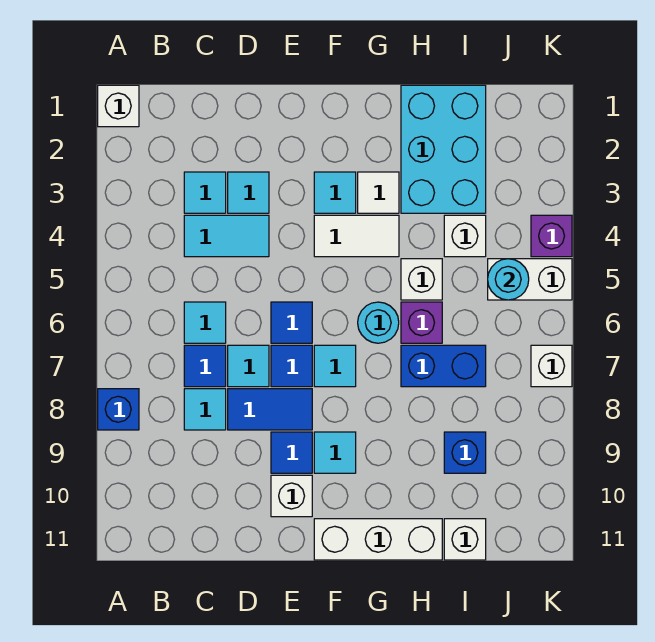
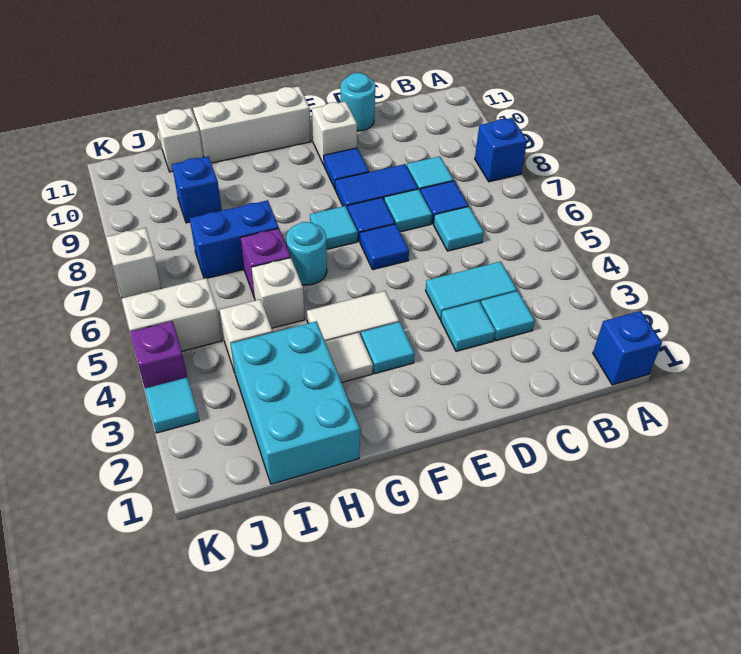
white brick A1 level 1 -> blue brick A1 level 1
cyan tile F9 level 1 -> cyan tile K3 level 1
cyan round brick J5 level 2 -> cyan round brick D11 level 1

